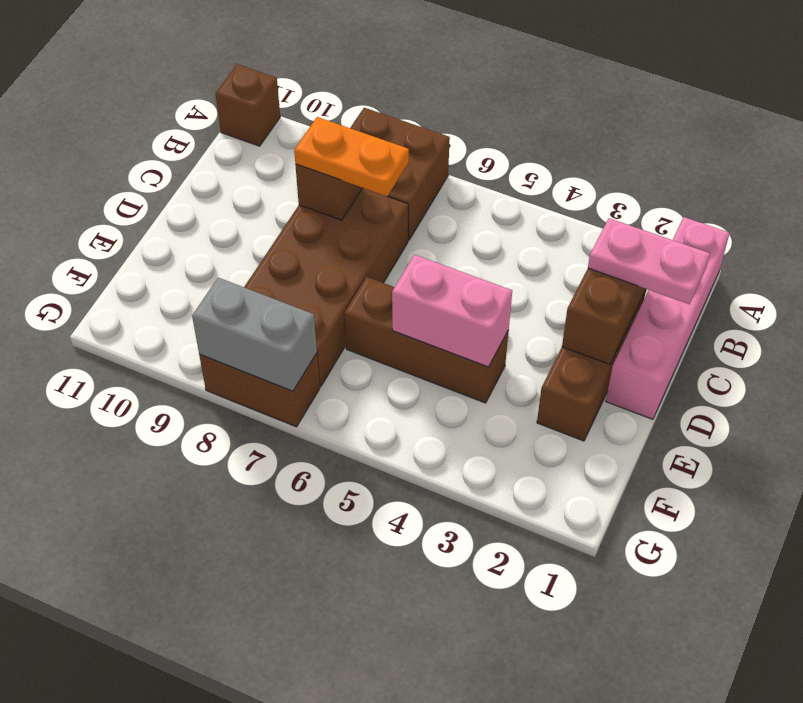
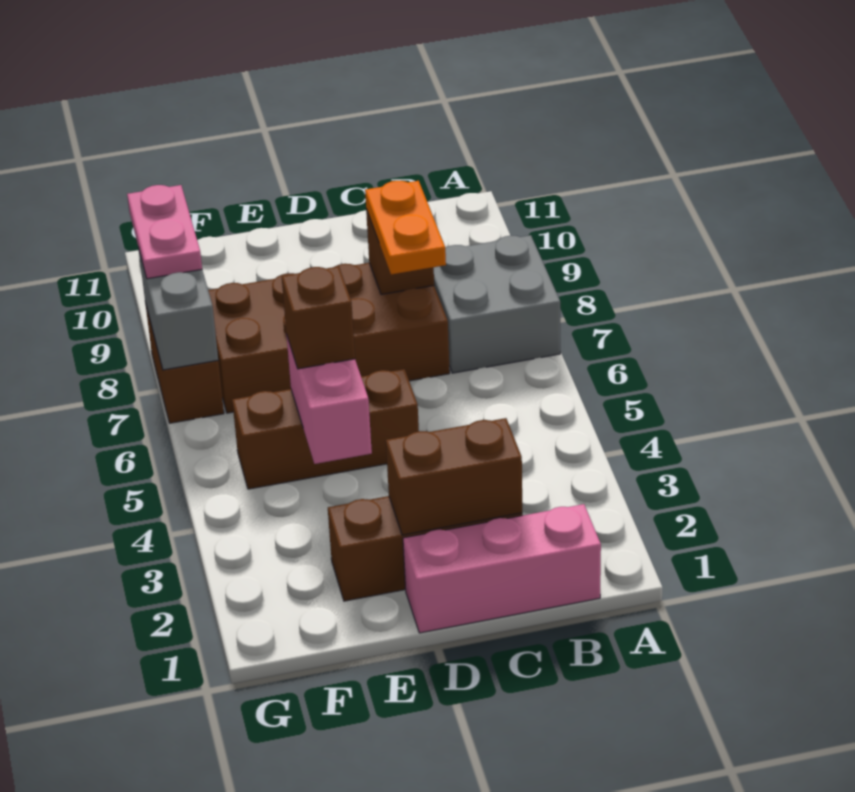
pink brick A1:D1 level 1 -> pink brick B1:D1 level 1
brown brick A7:B8 level 1 -> grey brick A7:B8 level 1
brown brick A11 level 1 -> brown brick E5 level 3
pink plate C1:C2 level 3 -> pink plate G8:G9 level 3
brown brick E4:E6 level 1 -> brown brick D5:F5 level 1

